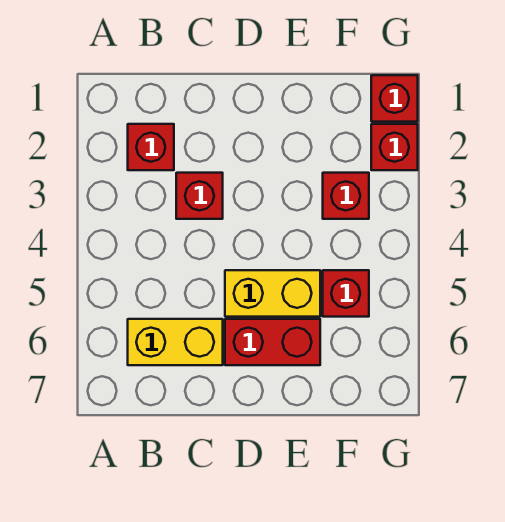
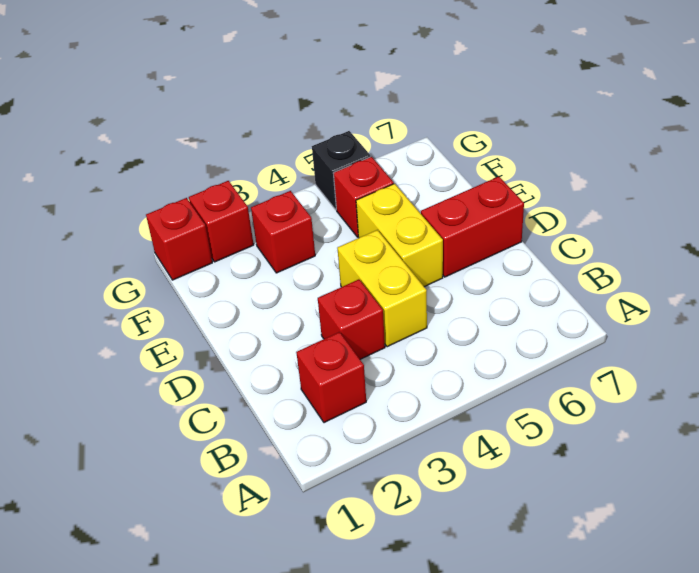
yellow brick B6:C6 level 1 -> yellow brick C4:D4 level 1
red brick D6:E6 level 1 -> red brick D6:D7 level 1
none -> black brick G5 level 1

